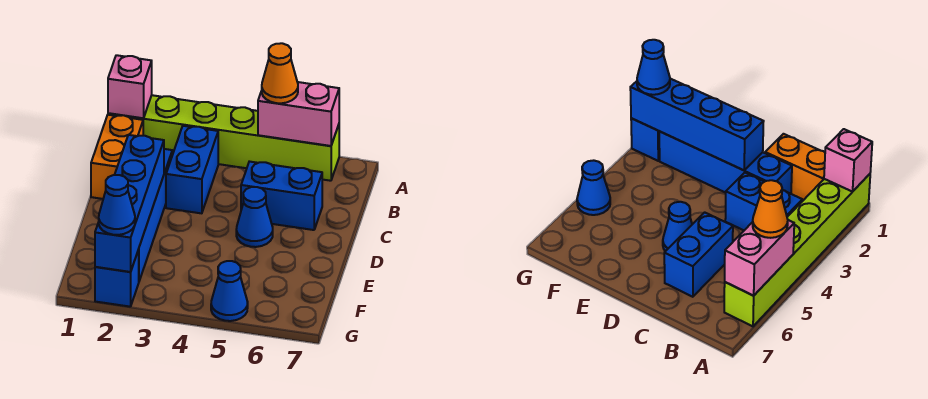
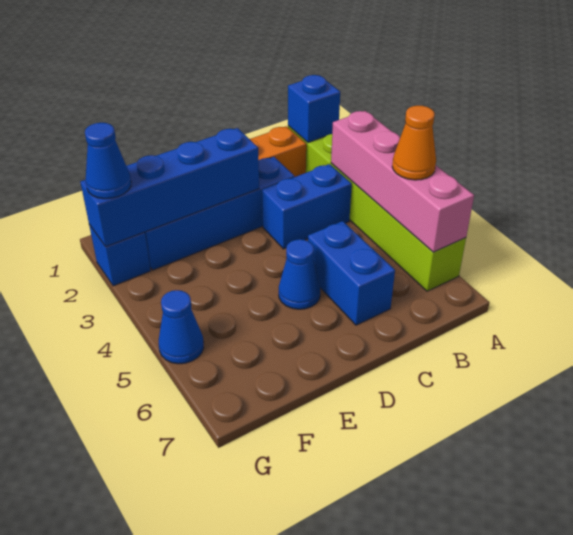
pink brick A1 level 2 -> blue brick A1 level 2
pink brick A5:A6 level 2 -> pink brick A3:A6 level 2

